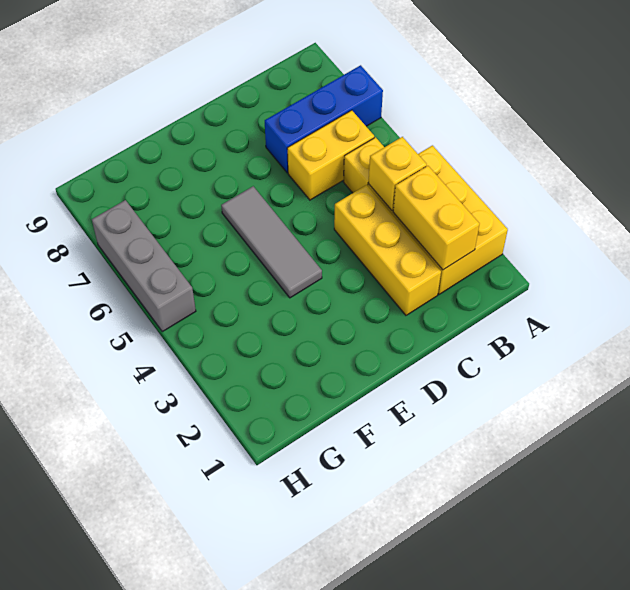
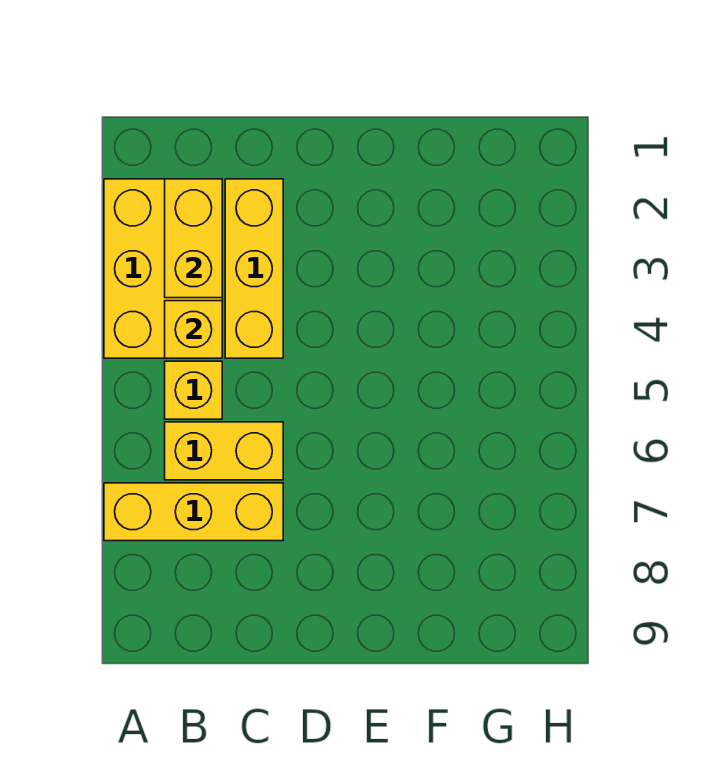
blue brick A7:C7 level 1 -> yellow brick A7:C7 level 1
grey tile E4:E6 level 1 -> none
grey brick H5:H7 level 1 -> none

